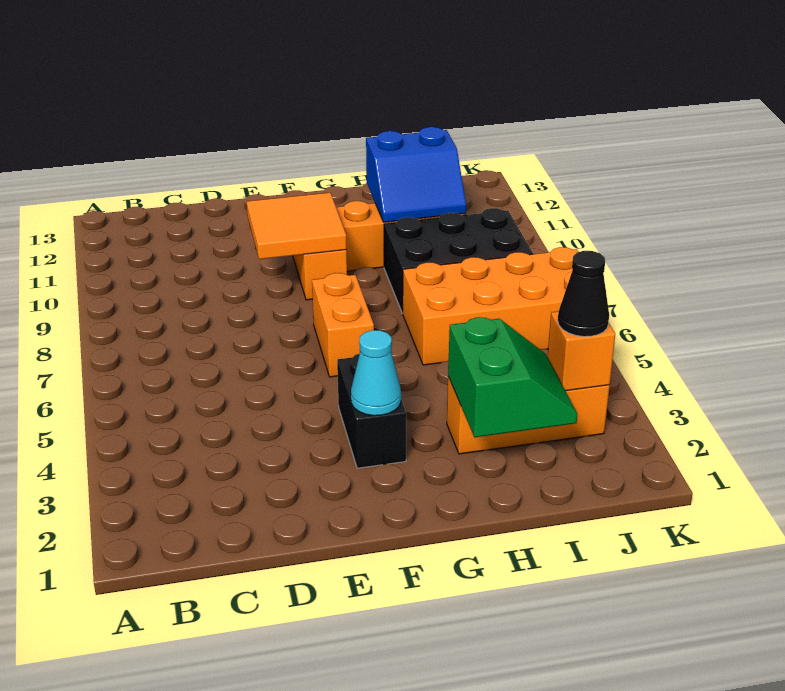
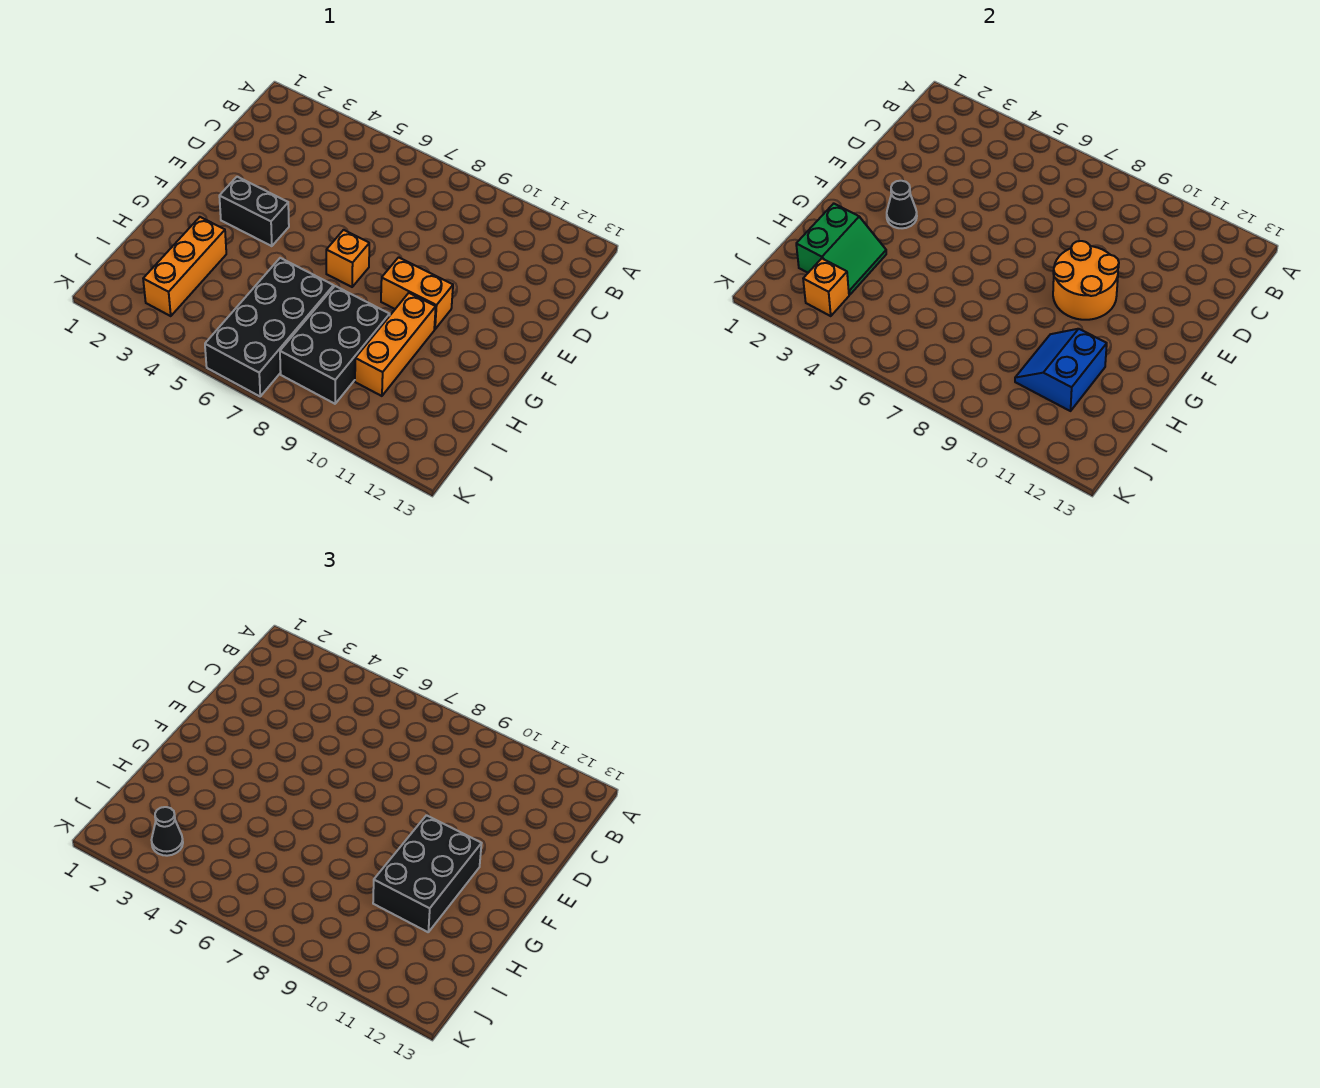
orange tile E9:F10 level 2 -> orange round brick E9:F10 level 2
cyan cone F3 level 2 -> black cone F3 level 2
orange brick F6:F7 level 1 -> orange brick F7 level 1
none -> black brick F10:H11 level 3
green slope H2:I3 level 2 top H -> green slope H2:I3 level 2 top 2
orange brick H6:K7 level 1 -> black brick H6:K7 level 1

